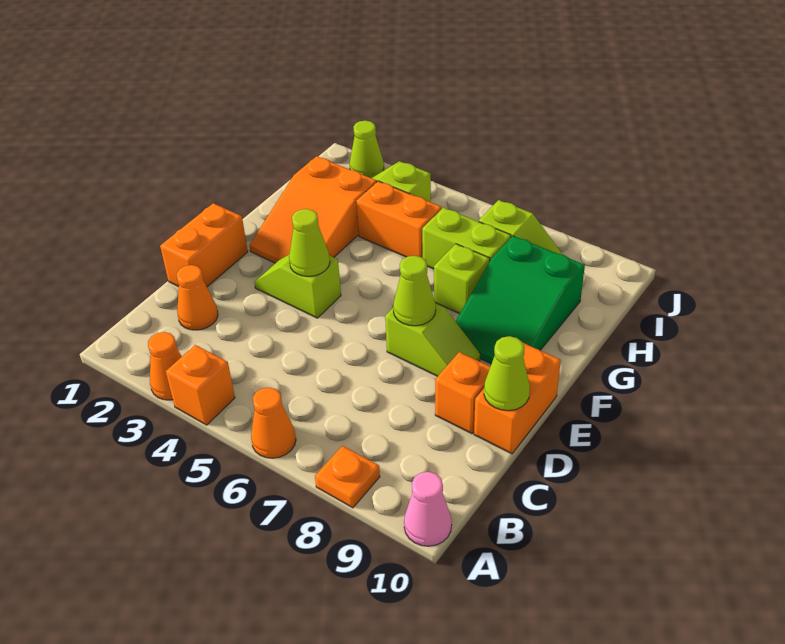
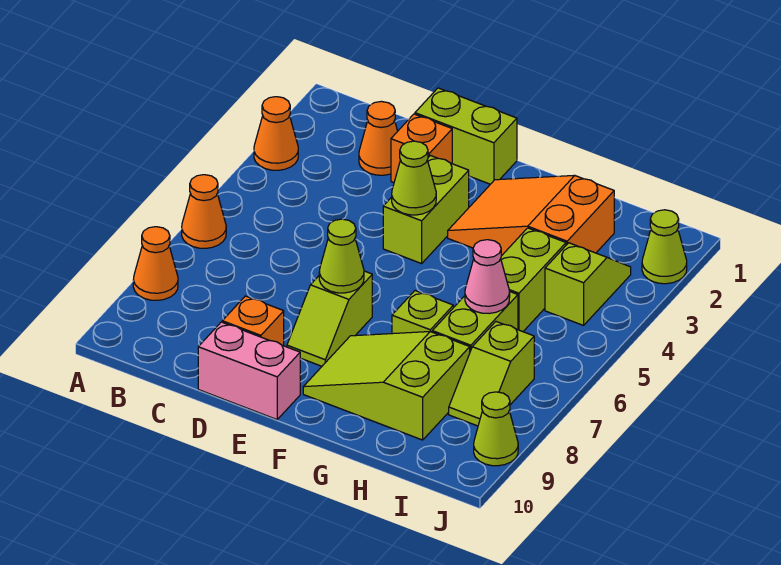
orange brick A4 level 1 -> orange brick D2 level 1
orange plate A8 level 1 -> orange cone A8 level 1
pink cone A10 level 1 -> pink cone H6 level 2
orange brick D1:E1 level 1 -> lime brick D1:E1 level 1
orange brick D10:E10 level 1 -> pink brick D10:E10 level 1
lime cone D10 level 2 -> lime cone J9 level 1
lime slope E3:E4 level 1 top 4 -> lime brick E3:E4 level 1
green slope F8:H9 level 1 top H -> lime slope F8:H9 level 1 top H
orange brick H4:H5 level 1 -> lime brick H4:H5 level 1

